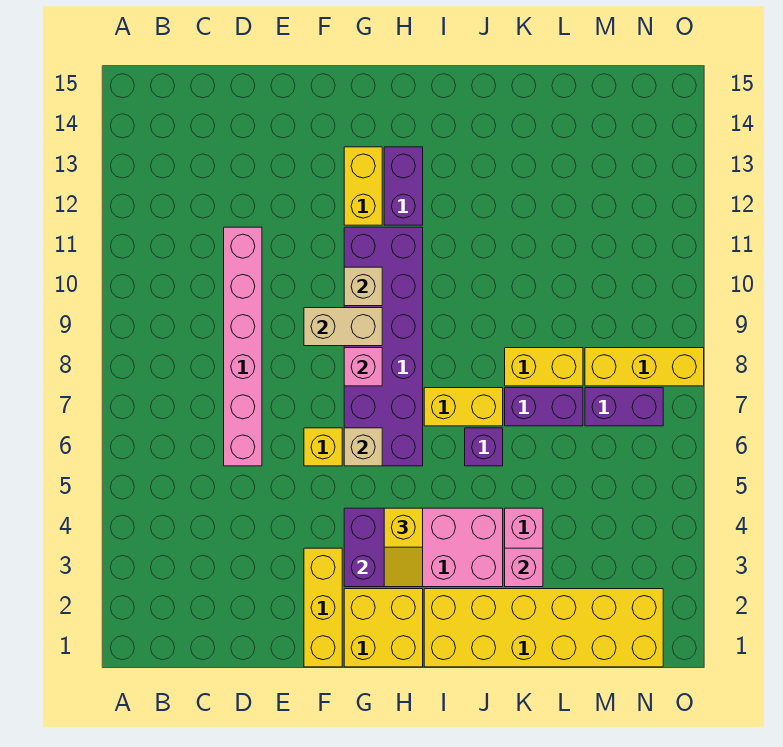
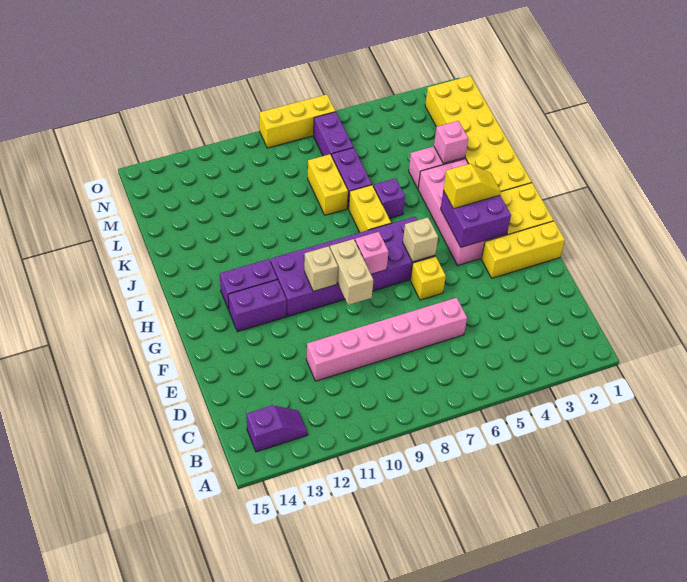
none -> purple slope B13:B14 level 1 top 14
yellow brick G12:G13 level 1 -> purple brick G12:G13 level 1
yellow brick M8:O8 level 1 -> yellow brick O7:O9 level 1

